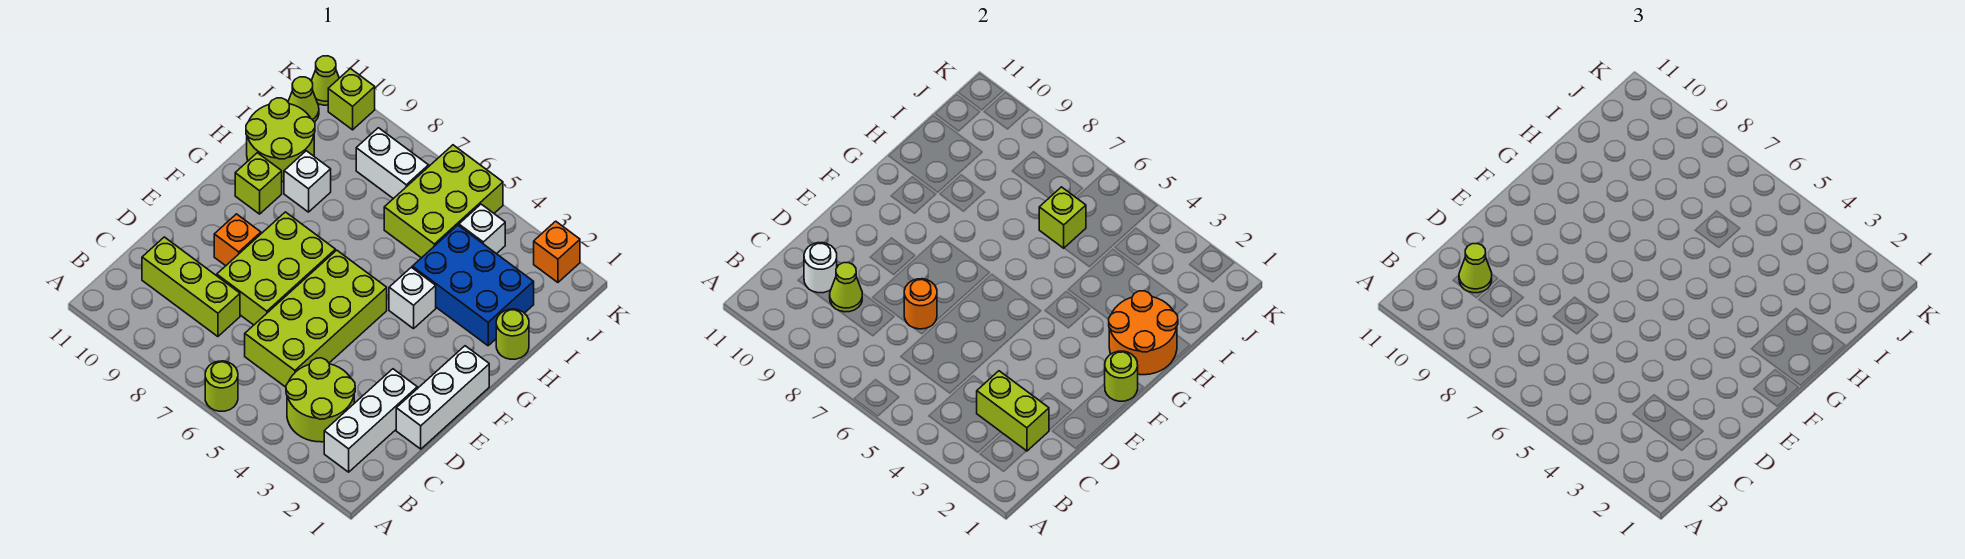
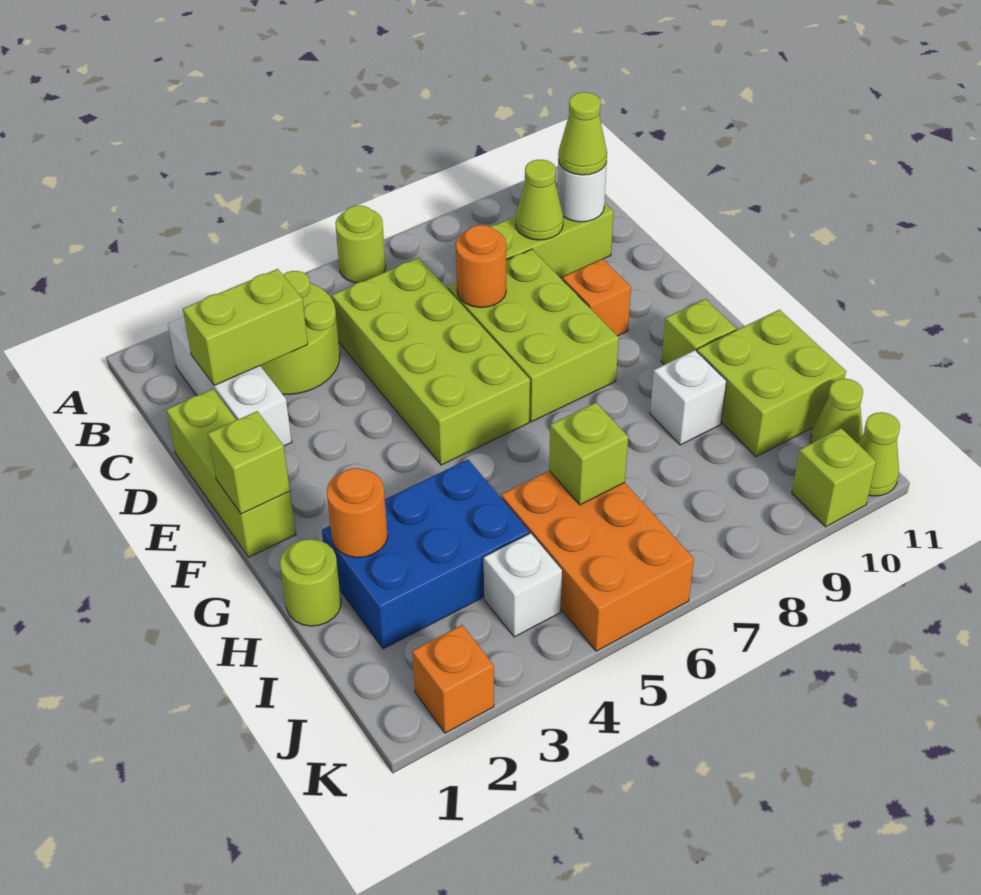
white brick D1:F1 level 1 -> lime brick D1:F1 level 1
lime round brick F1 level 2 -> lime brick F1 level 2
orange round brick G1:H2 level 2 -> orange round brick H2 level 2
white brick G4 level 1 -> none
lime round brick H10:I11 level 1 -> lime brick H10:I11 level 1
lime brick I5:K6 level 1 -> orange brick I5:K6 level 1
white brick J7:J8 level 1 -> none

